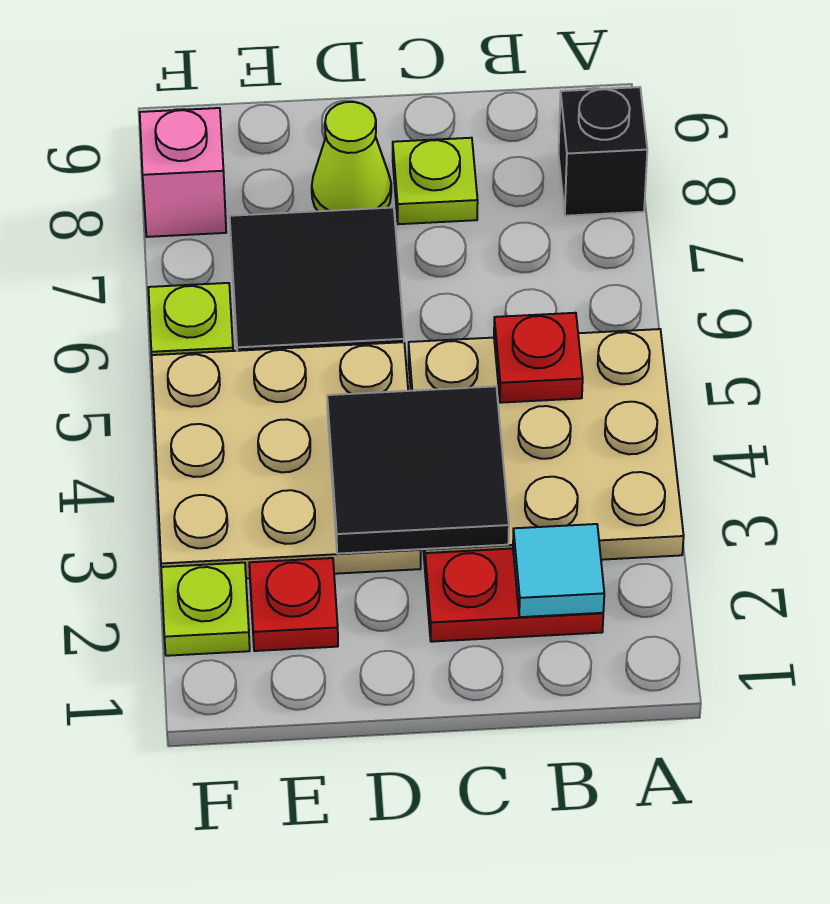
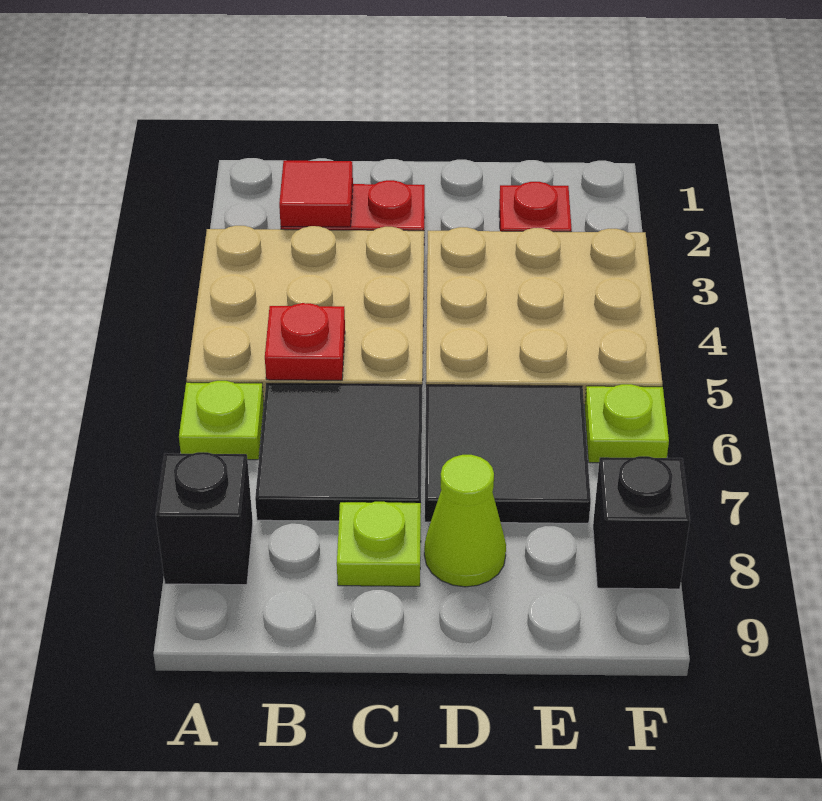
cyan tile B2 level 2 -> red tile B2 level 2
black tile C3:D4 level 2 -> black tile B6:C7 level 1
lime plate F2 level 1 -> lime plate A6 level 1
pink brick F8 level 1 -> black brick F8 level 1

